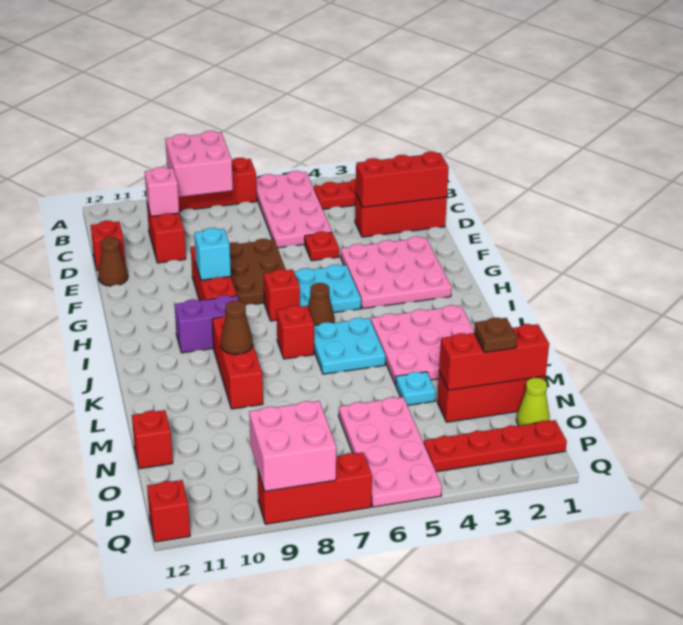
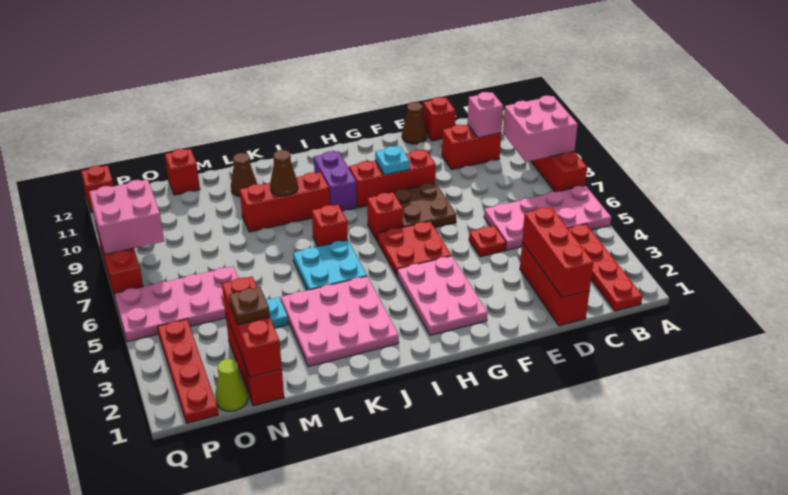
brown plate E7:G8 level 1 -> brown plate F7:G8 level 1
pink plate F2:H4 level 1 -> pink plate G2:H4 level 1
cyan plate G5:H6 level 1 -> red plate G5:H6 level 1
cyan brick G9 level 2 -> cyan plate G9 level 2
brown cone I6 level 1 -> brown cone L11 level 1

